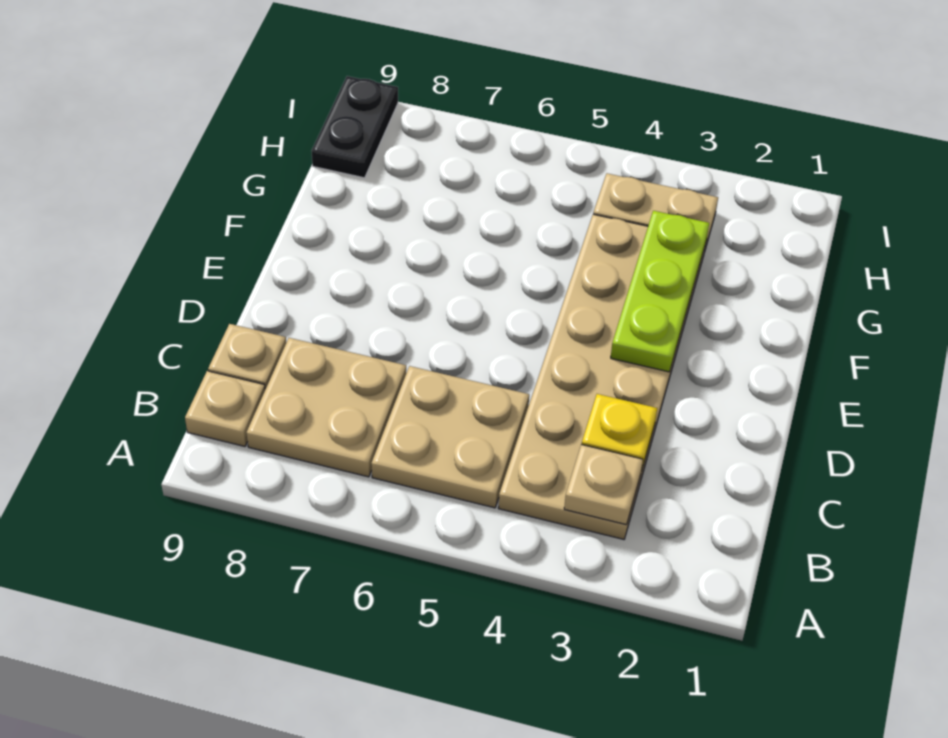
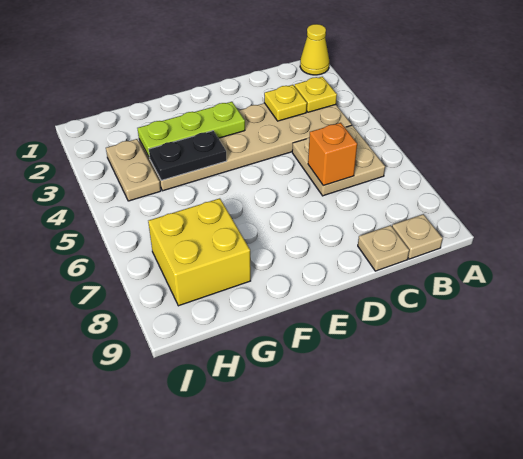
none -> yellow cone A1 level 1
tan plate B3 level 2 -> yellow plate B3 level 2
tan plate B7:C8 level 1 -> none
none -> orange brick C6 level 2
none -> yellow brick G7:H8 level 1
black plate H9:I9 level 1 -> black plate F4:G4 level 2

